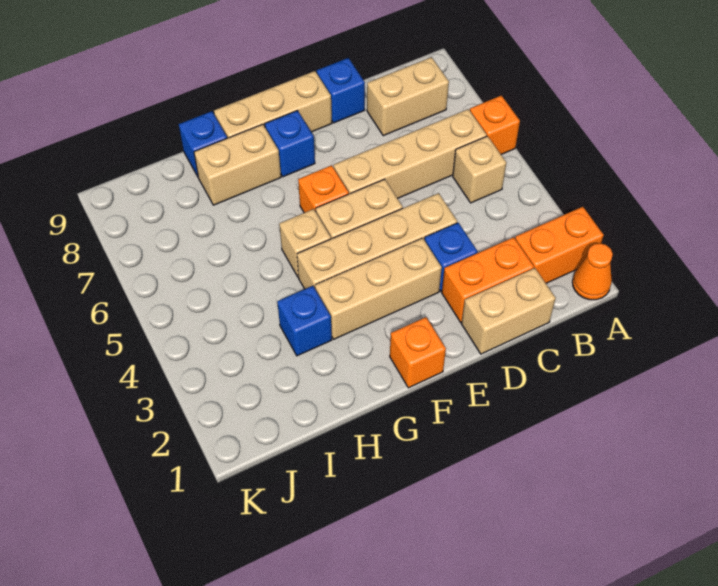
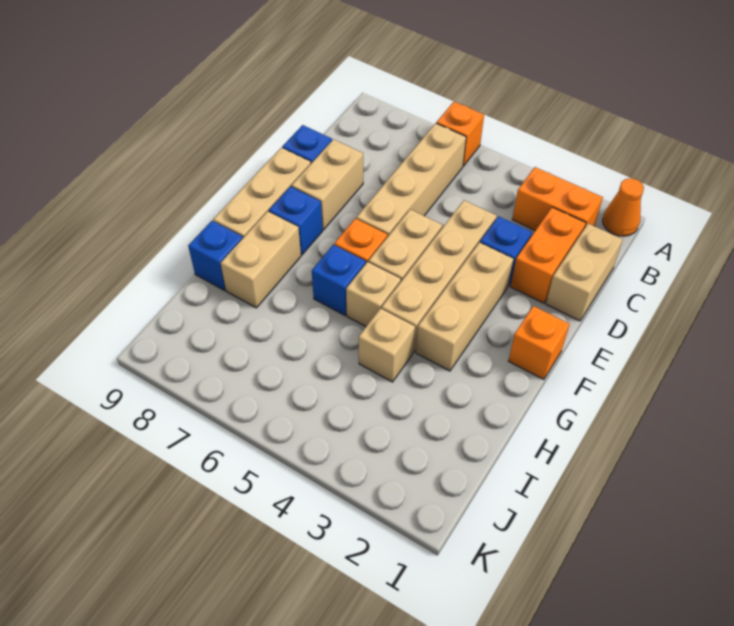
orange brick A2:B2 level 1 -> orange brick B2:B3 level 1
tan brick B5 level 1 -> tan brick H4 level 1
tan brick B8:C8 level 1 -> tan brick D8:E8 level 1
blue brick H3 level 1 -> blue brick G6 level 1

